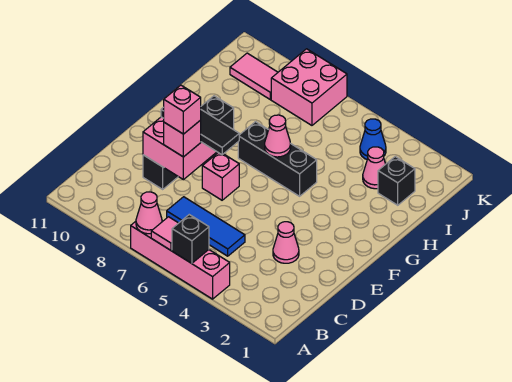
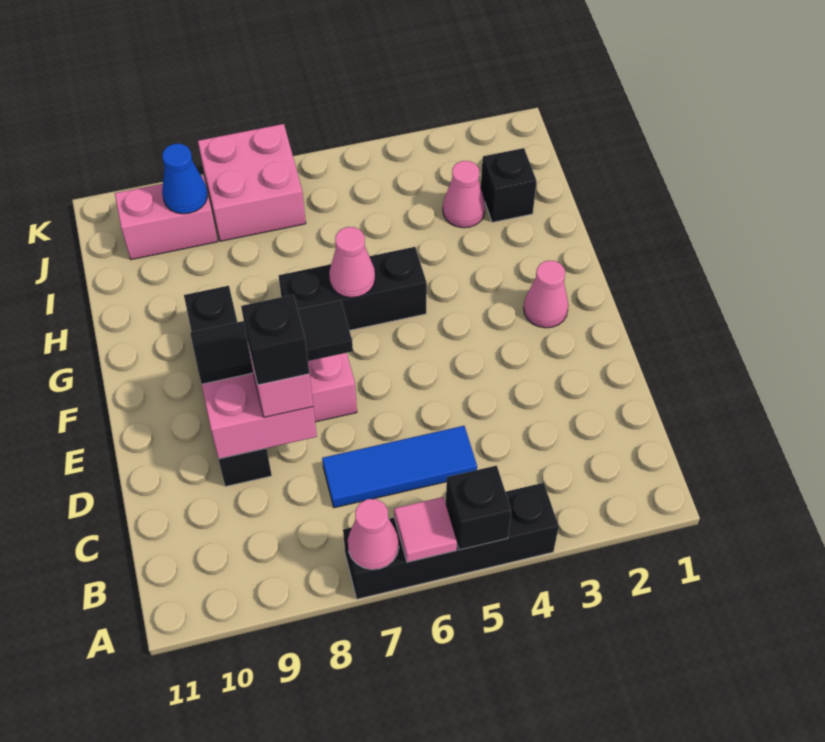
pink brick A4:A7 level 1 -> black brick A4:A7 level 1
pink cone D3 level 1 -> pink cone F2 level 1
pink brick D8 level 4 -> black brick D8 level 4
blue cone J4 level 1 -> blue cone J9 level 2
pink tile J9:J10 level 1 -> pink brick J9:J10 level 1

